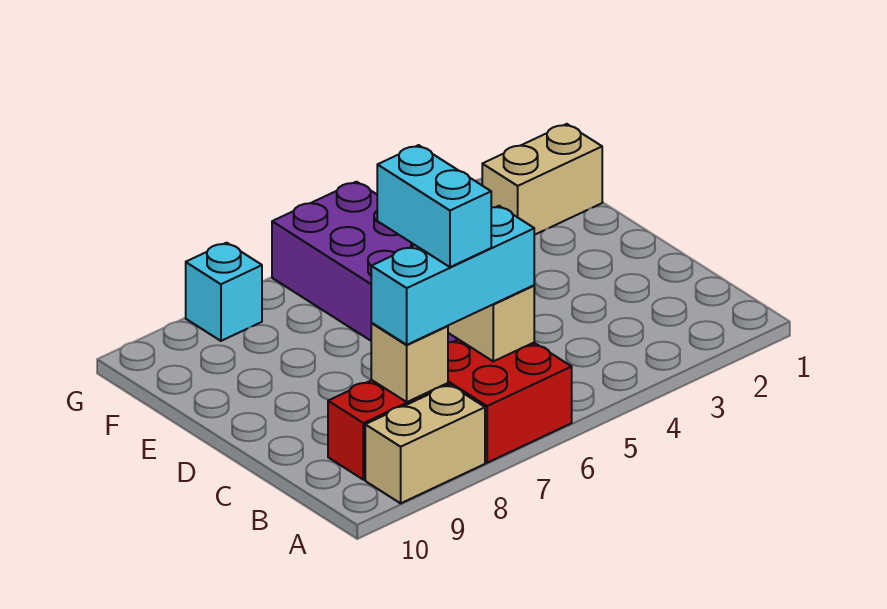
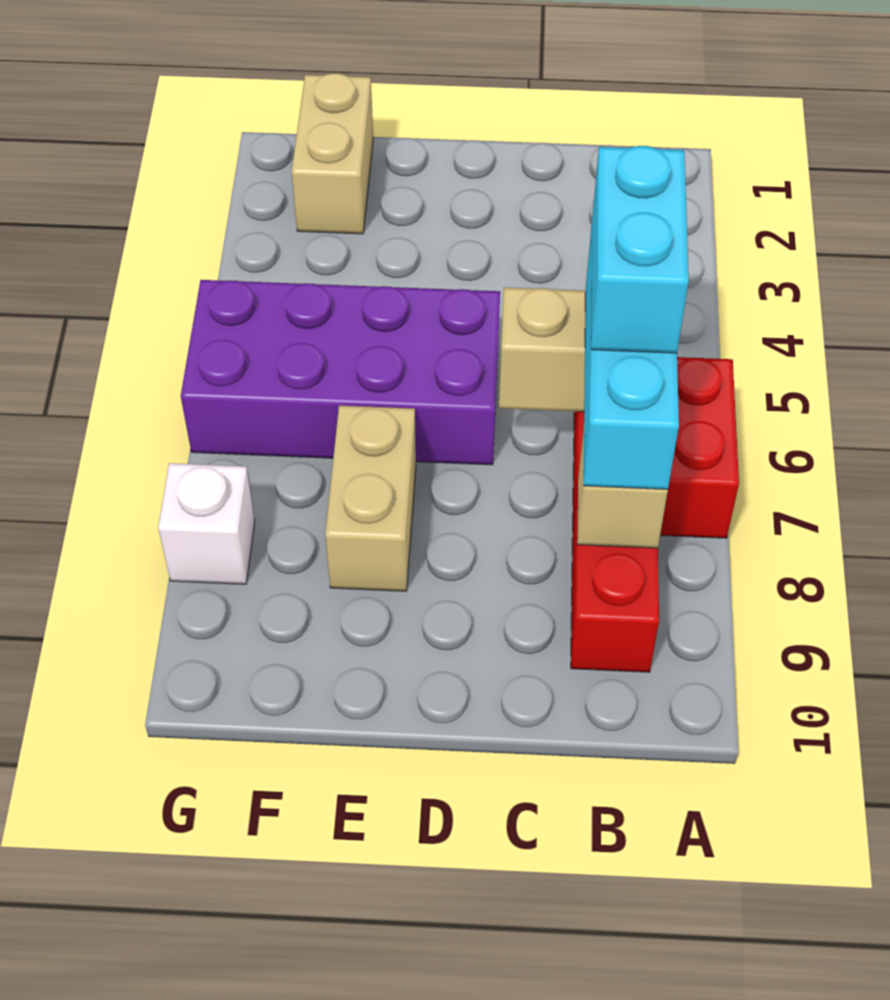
tan brick A8:A9 level 1 -> tan brick E7:E8 level 1
cyan brick B7:C7 level 4 -> cyan brick B6:B7 level 4
cyan brick G8 level 1 -> white brick G8 level 1

